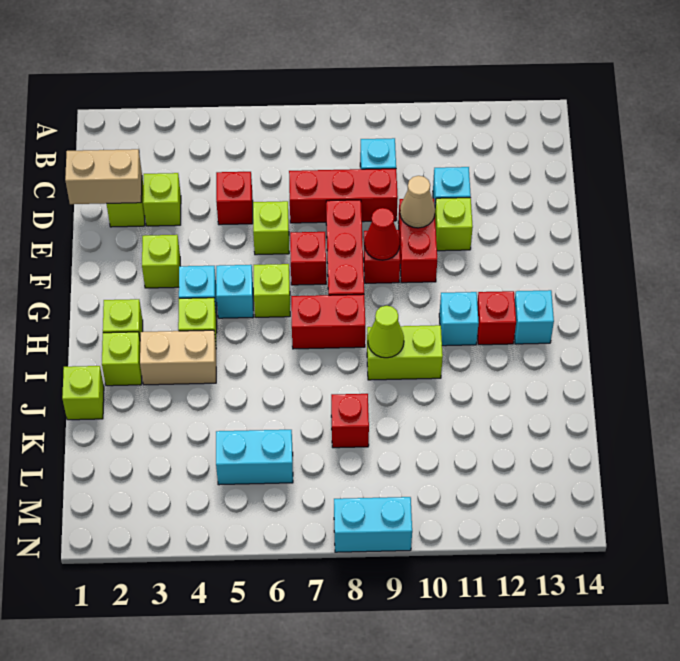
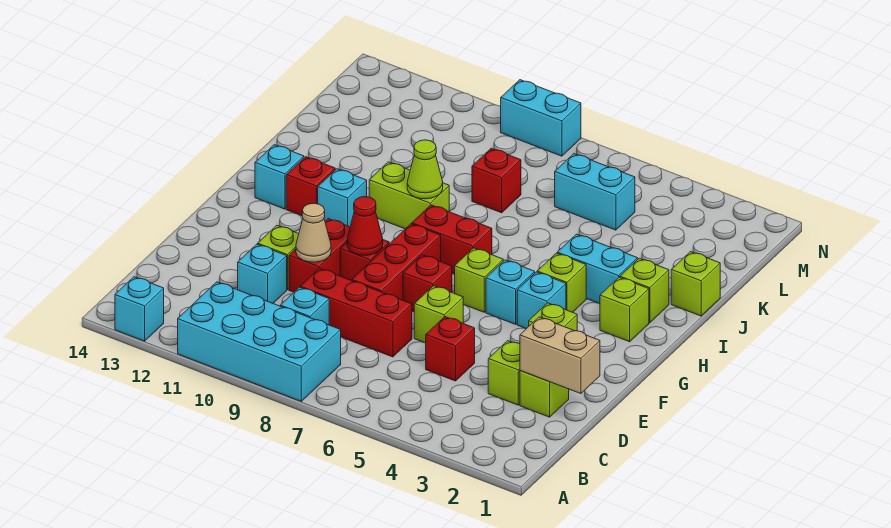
none -> cyan brick A8:B11 level 1
none -> cyan brick A13 level 1
tan brick I3:I4 level 1 -> cyan brick I3:I4 level 1

